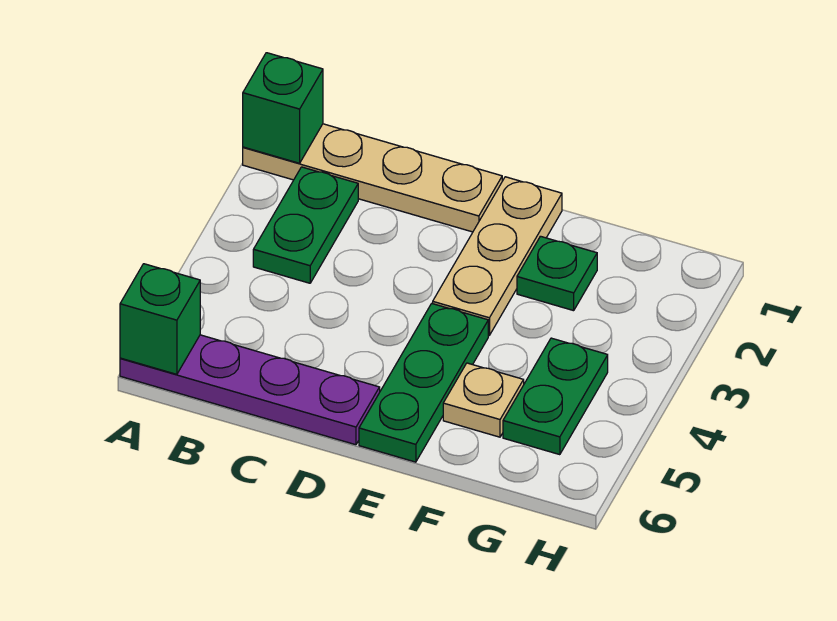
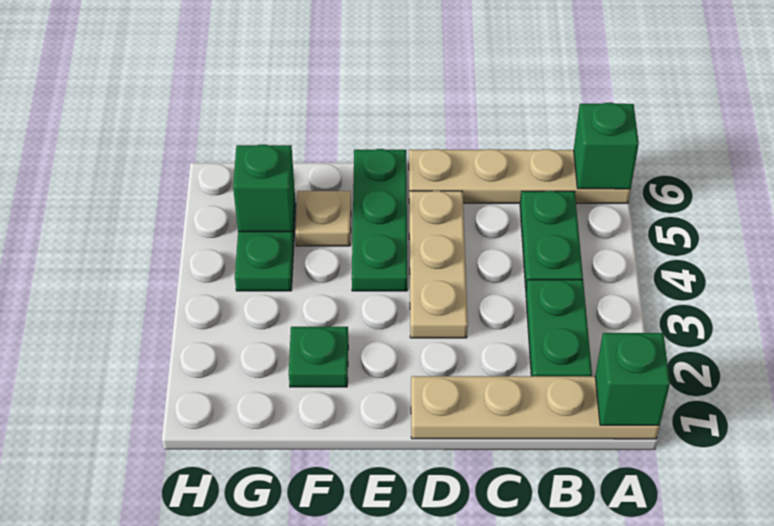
purple plate A6:D6 level 1 -> tan plate A6:D6 level 1
none -> green plate B4:B5 level 1
tan plate E1:E3 level 1 -> tan plate D3:D5 level 1
none -> green brick G5 level 2

